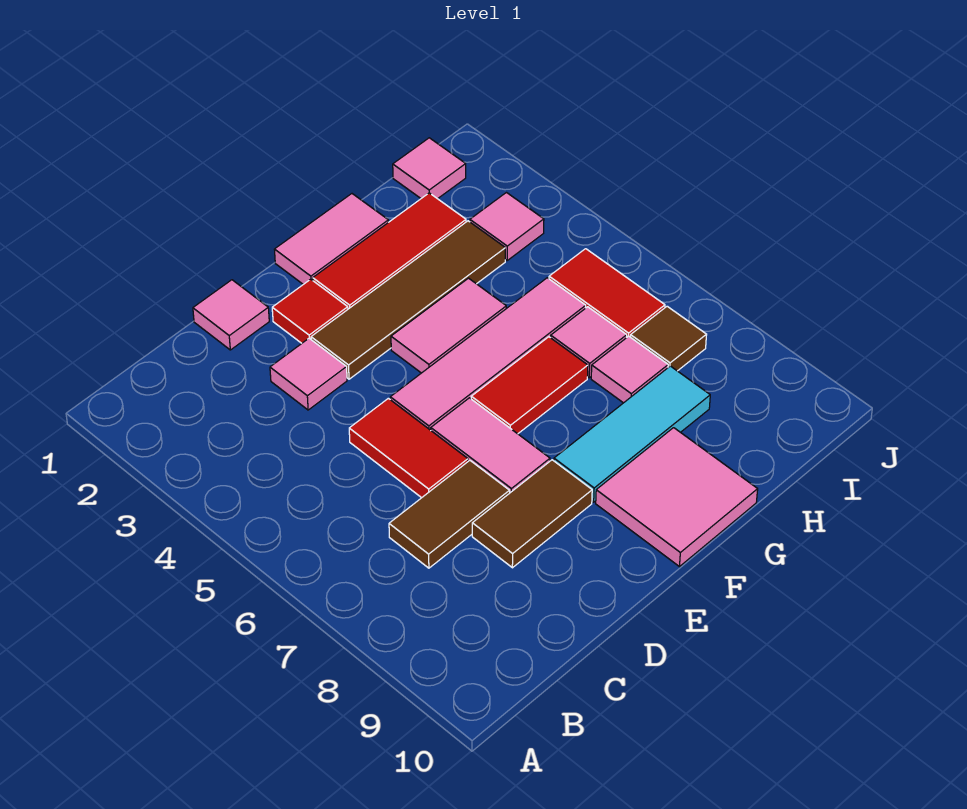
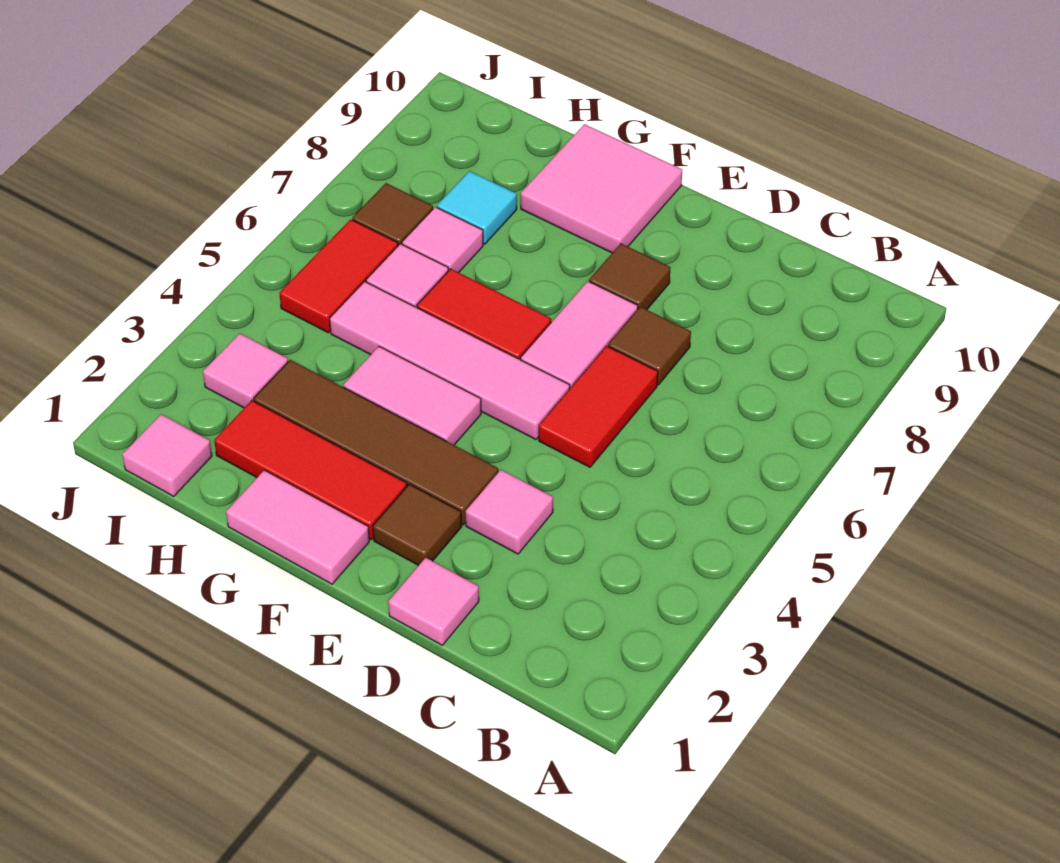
brown tile C7:D7 level 1 -> brown tile D7 level 1
brown tile D8:E8 level 1 -> brown tile E8 level 1
red tile E2 level 1 -> brown tile E2 level 1
cyan tile F8:H8 level 1 -> cyan tile H8 level 1

